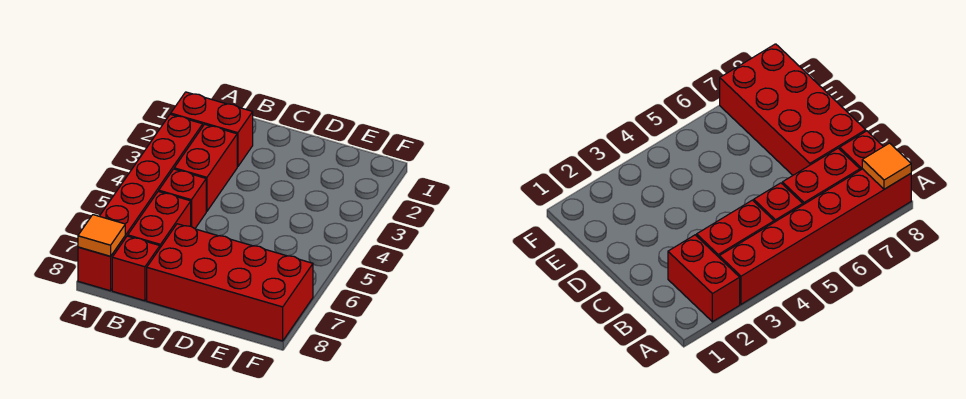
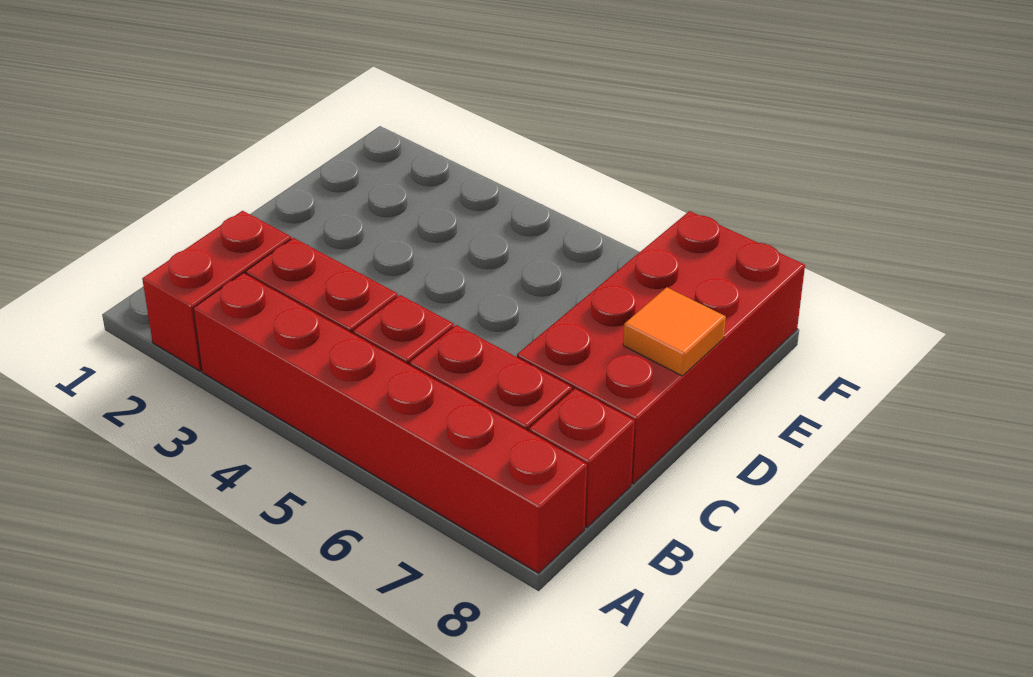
orange tile A8 level 2 -> orange tile D8 level 2

